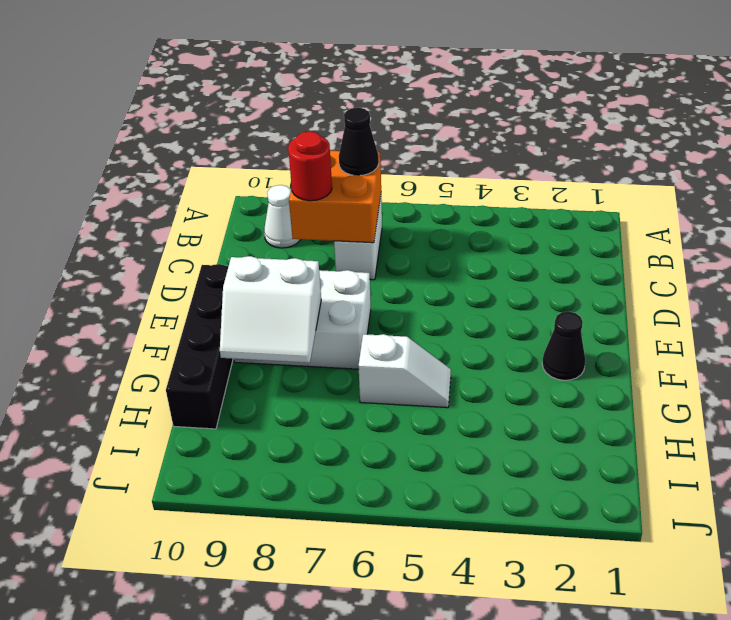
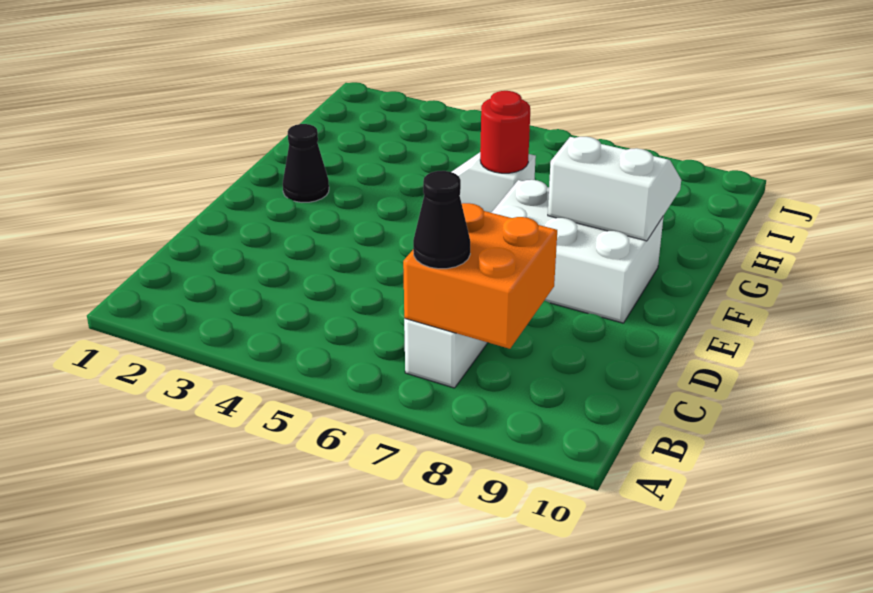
white cone B9 level 1 -> none
red round brick C8 level 3 -> red round brick G6 level 2
black brick E10:H10 level 1 -> none

